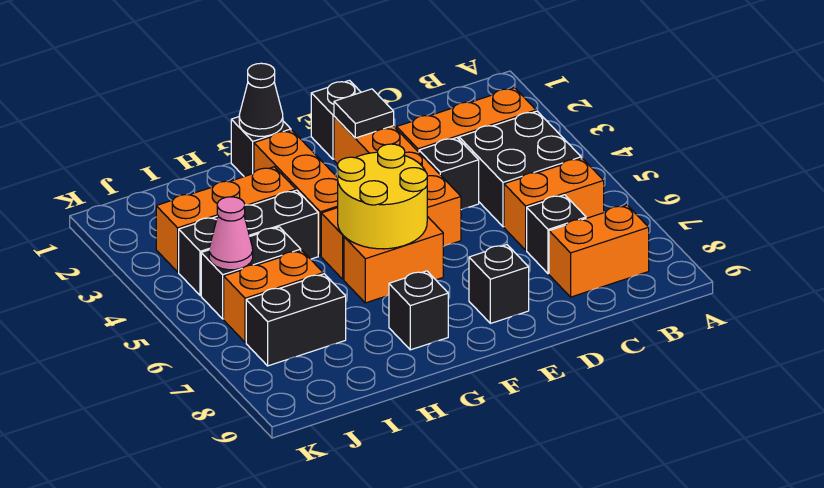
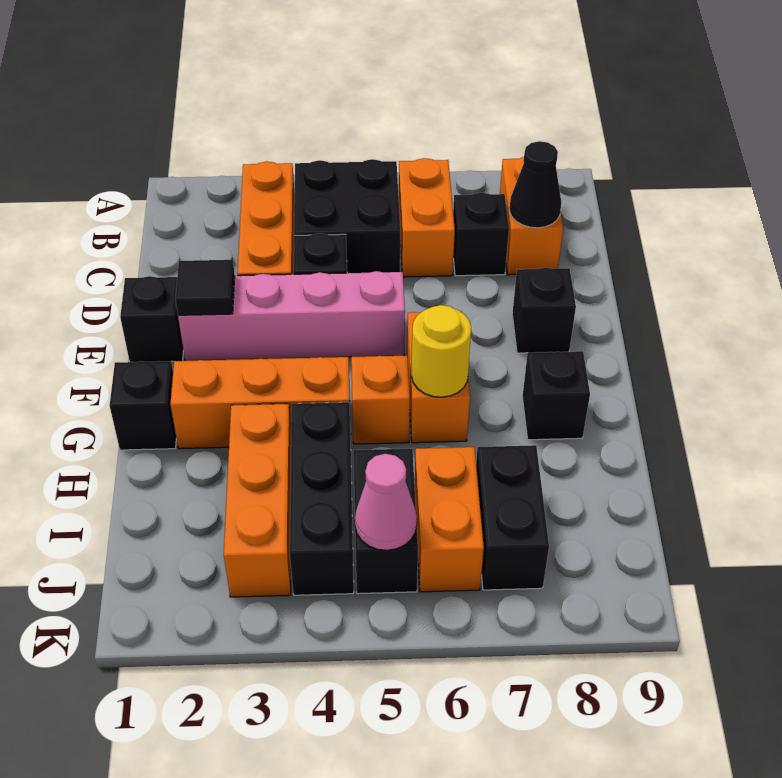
orange brick E2:E5 level 1 -> pink brick E2:E5 level 1
yellow round brick F5:G6 level 2 -> yellow round brick G6 level 2
black cone G1 level 2 -> black cone C8 level 2

